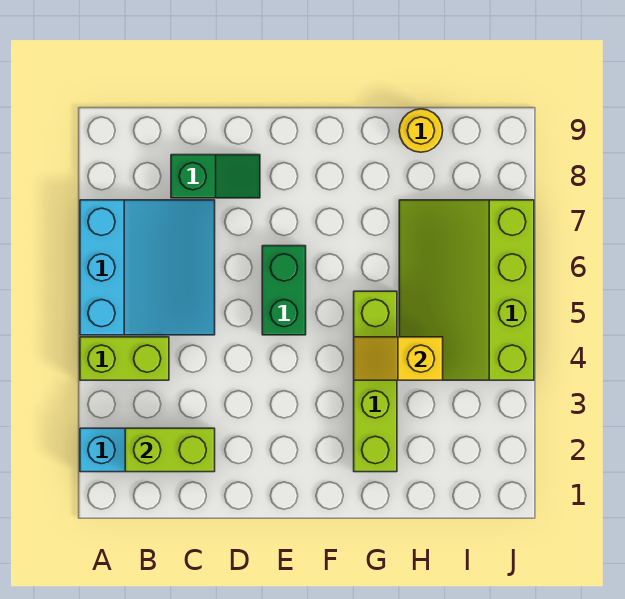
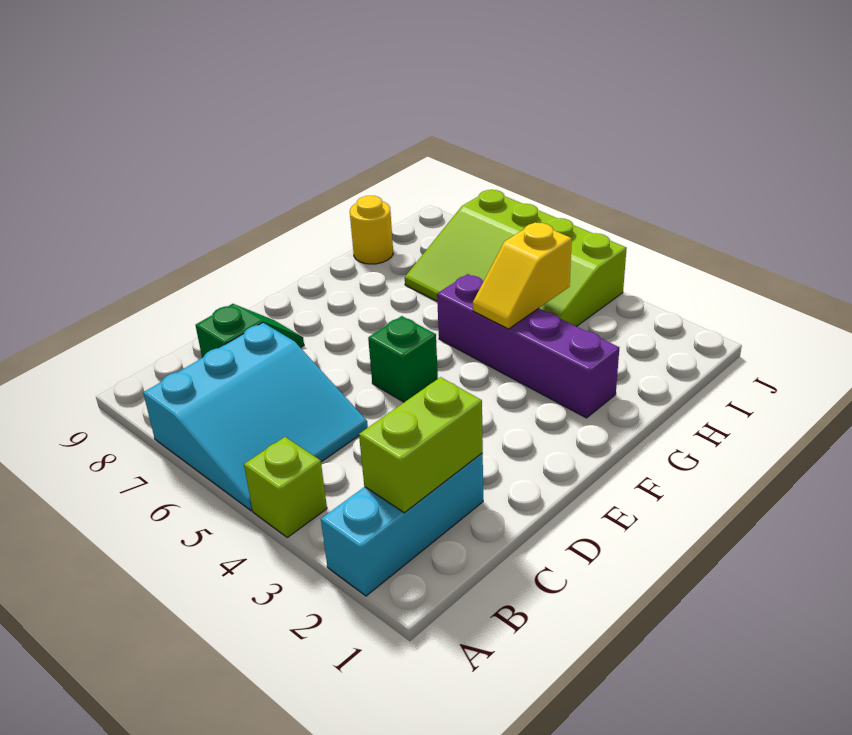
lime brick A4:B4 level 1 -> lime brick A4 level 1
cyan slope A5:C7 level 1 top A -> cyan slope A5:C7 level 1 top 7
green brick E5:E6 level 1 -> green brick E5 level 1
lime brick G2:G5 level 1 -> purple brick G2:G5 level 1

